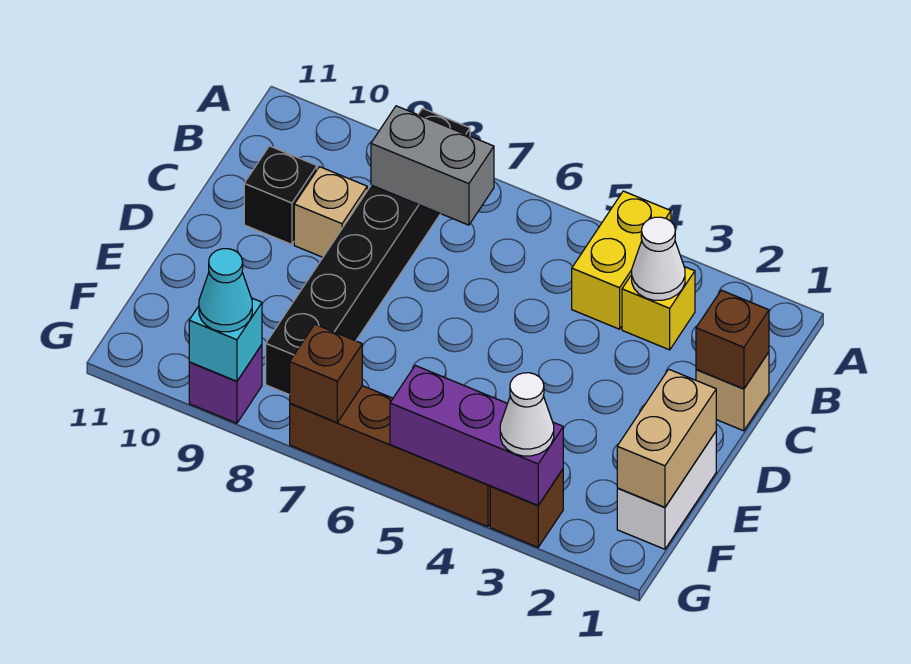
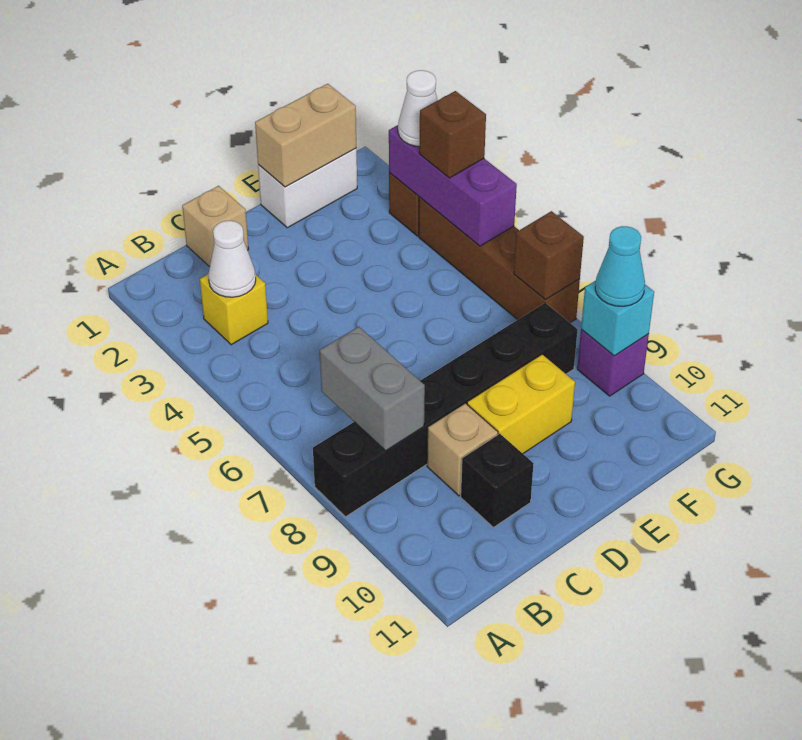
yellow brick A4:B4 level 1 -> yellow brick D9:E9 level 1
brown brick C1 level 2 -> brown brick G4 level 3

